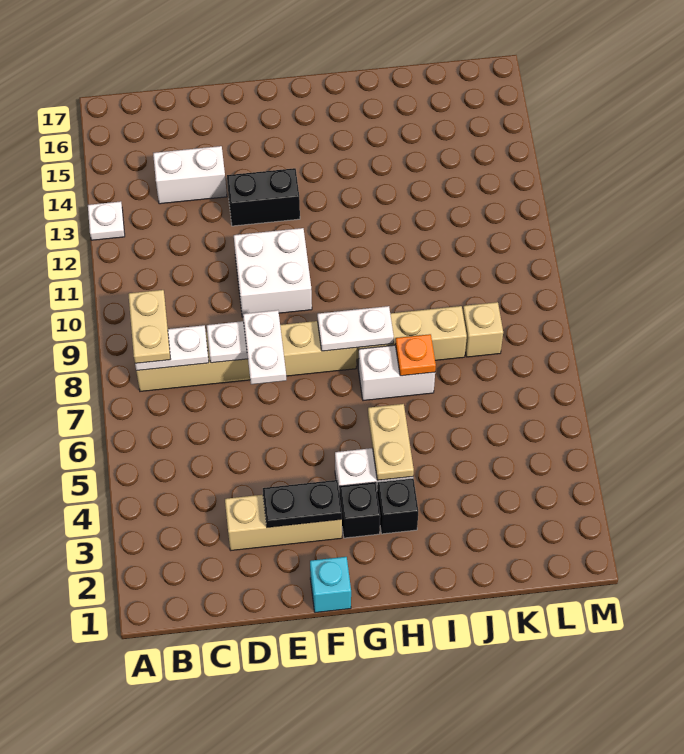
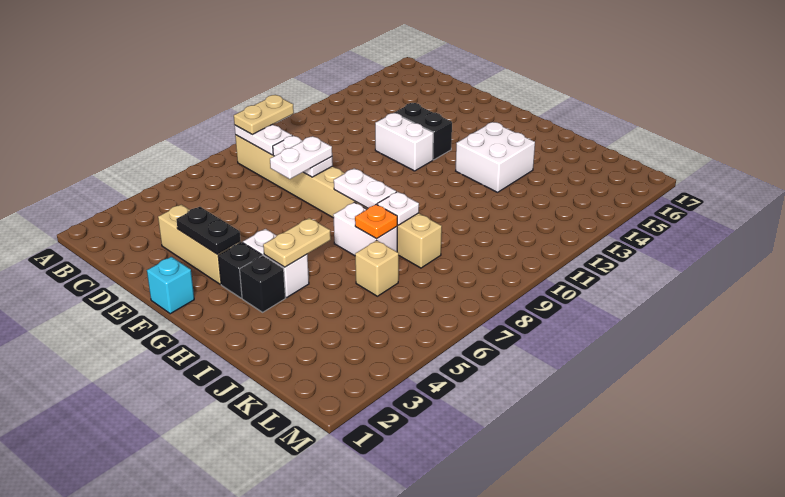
white plate A13 level 1 -> white plate I8 level 2
white brick C14:D14 level 1 -> white brick E12:F12 level 1
white brick E10:F11 level 1 -> white brick H13:I14 level 1
tan brick K8 level 1 -> tan brick J6 level 1

